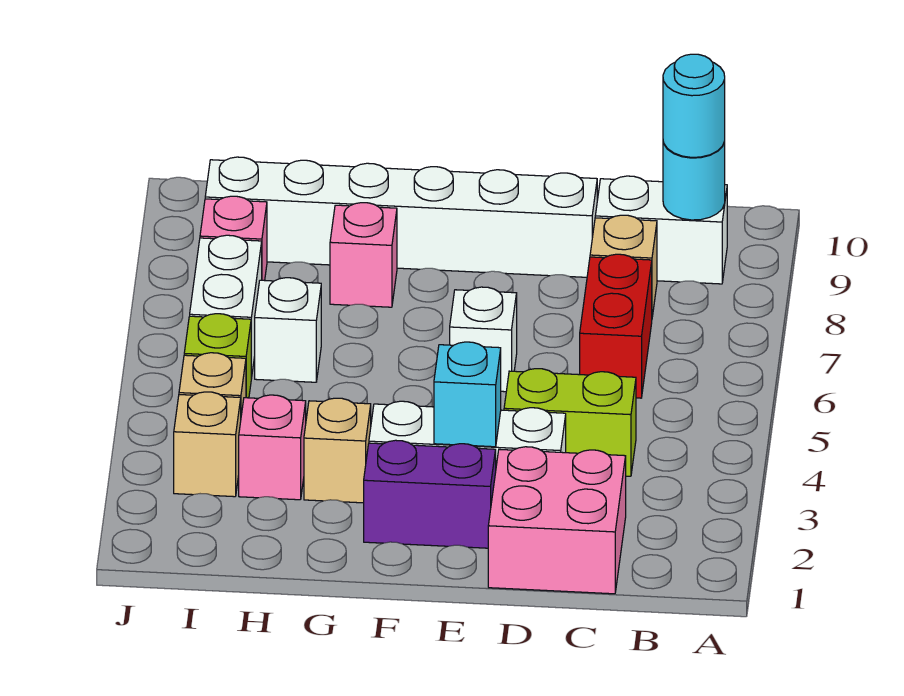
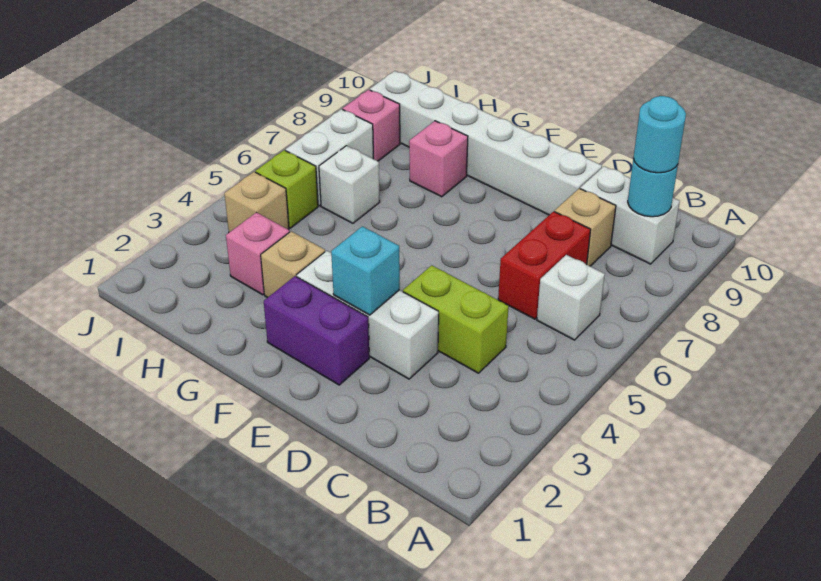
pink brick C1:D2 level 1 -> none
white brick E6 level 1 -> white brick B6 level 1
tan brick I3 level 1 -> none

